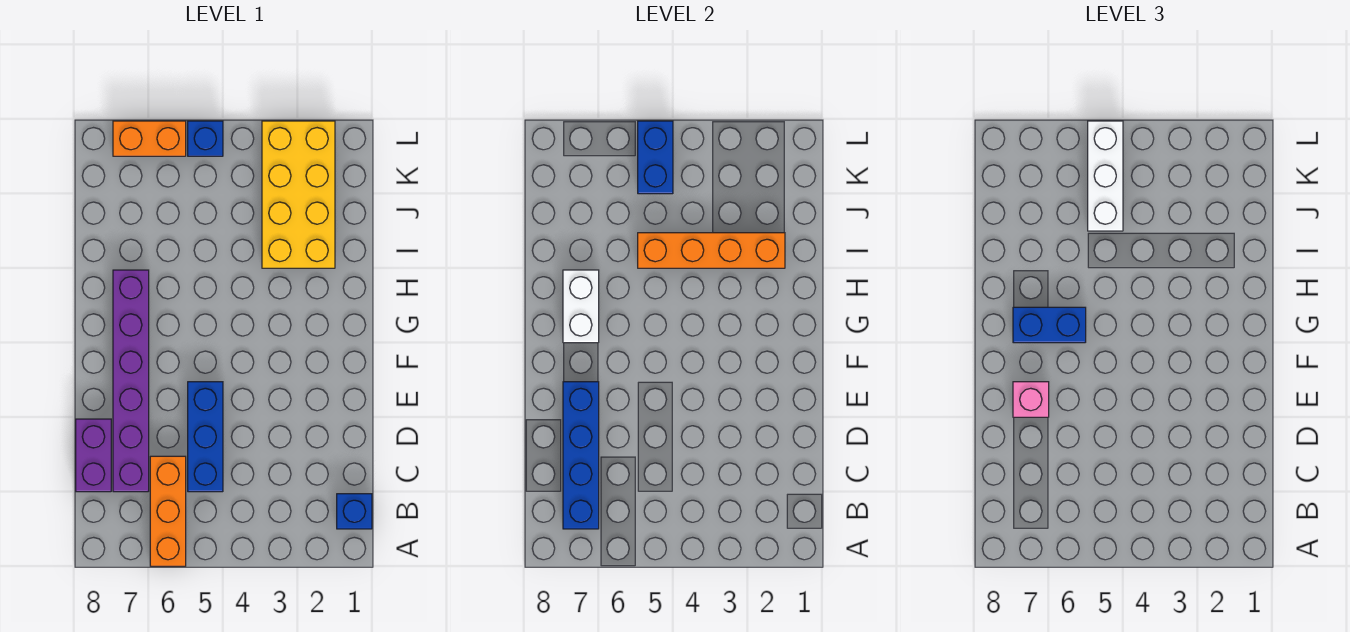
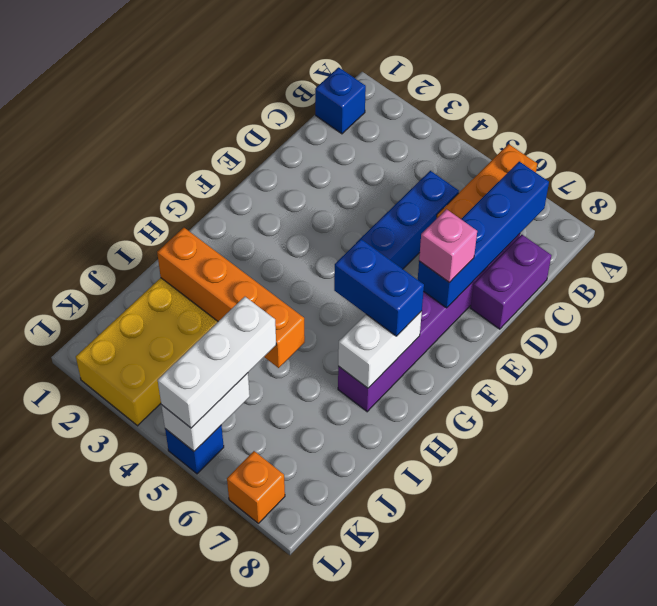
blue brick K5:L5 level 2 -> white brick K5:L5 level 2
orange brick L6:L7 level 1 -> orange brick L7 level 1

